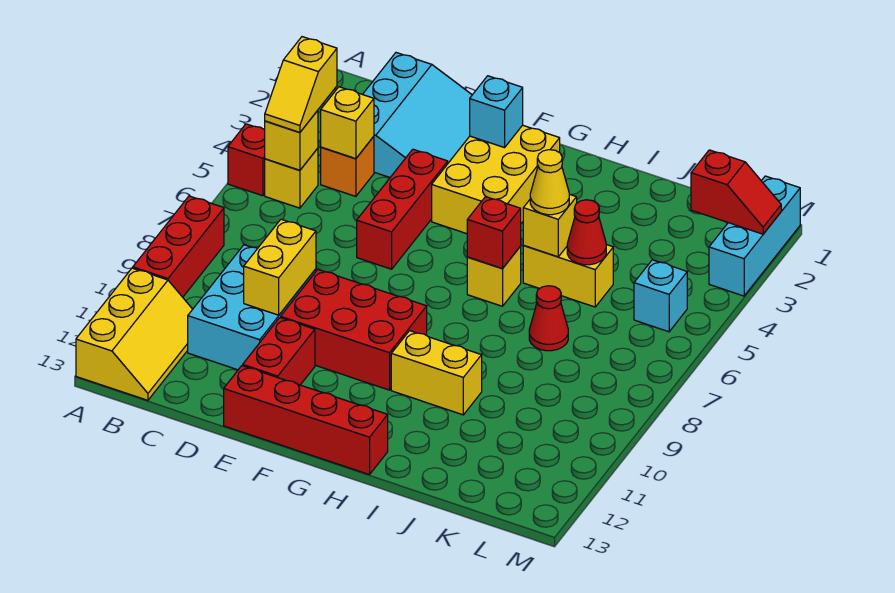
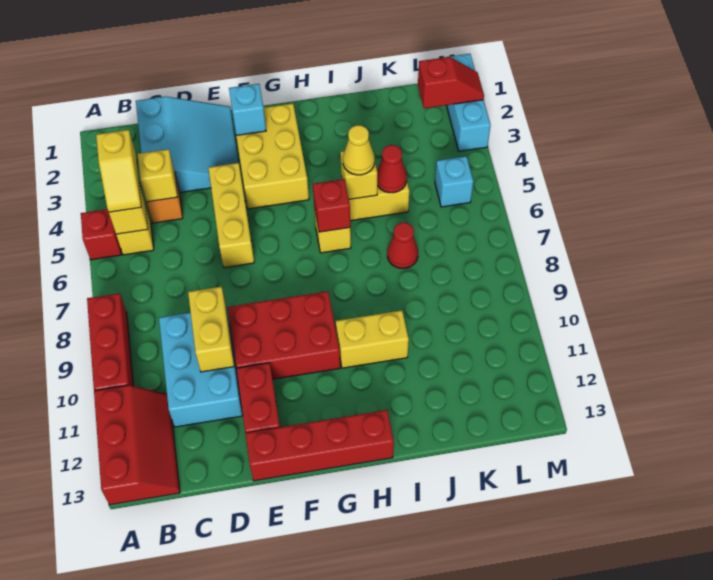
yellow slope A11:B13 level 1 top A -> red slope A11:B13 level 1 top A
red brick E4:E6 level 1 -> yellow brick E4:E6 level 1

